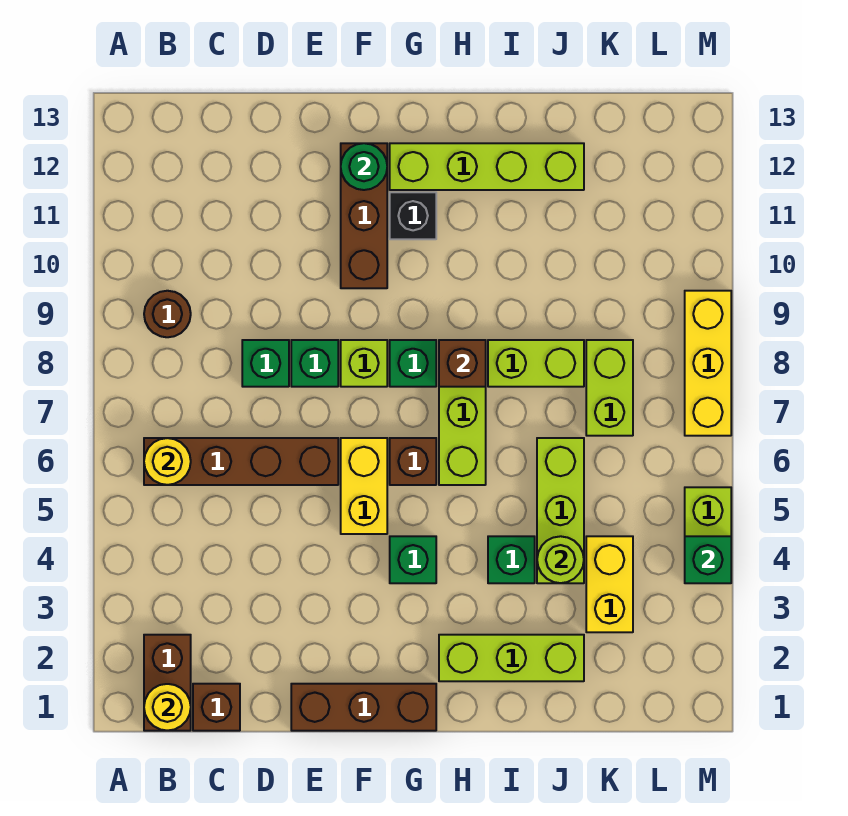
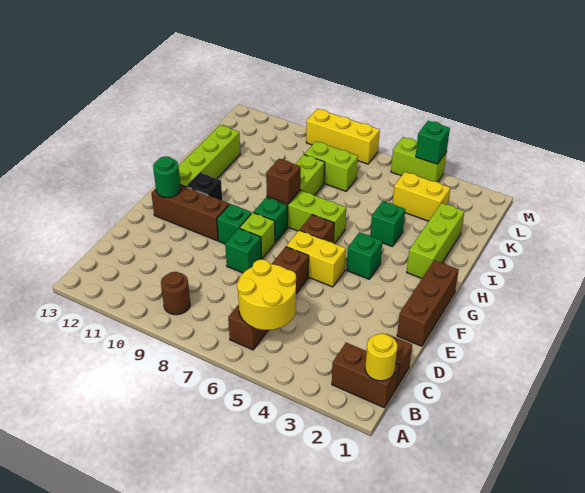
yellow round brick B6 level 2 -> yellow round brick B5:C6 level 2
green brick D8 level 1 -> green brick F9 level 1
lime brick J4:J6 level 1 -> none
lime round brick J4 level 2 -> none

